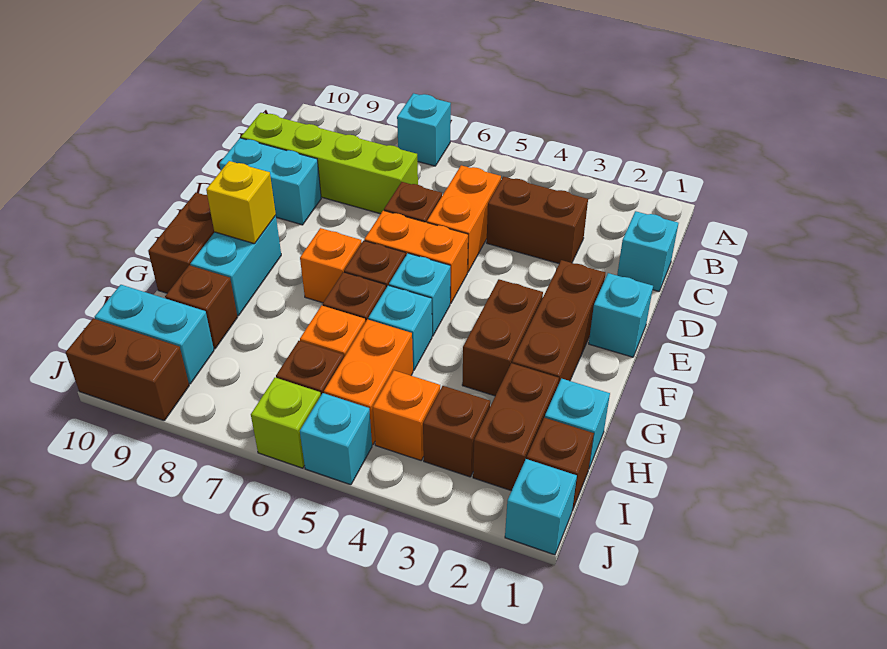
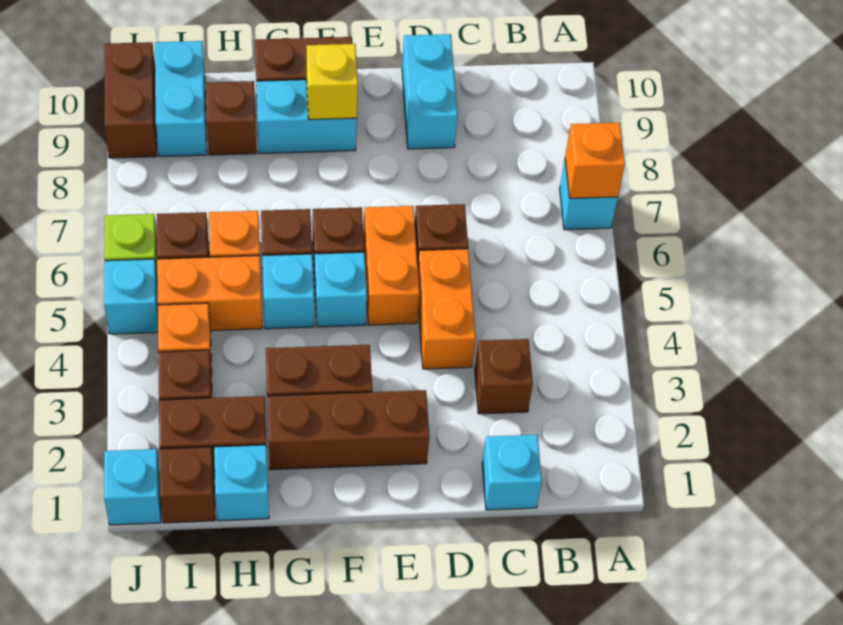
brown brick C3:C4 level 1 -> brown brick C3 level 1
orange brick C5:D5 level 1 -> orange brick D4:D5 level 1
lime brick C7:C10 level 1 -> none
cyan brick E1 level 1 -> none
orange brick F7 level 1 -> orange brick A7 level 2

